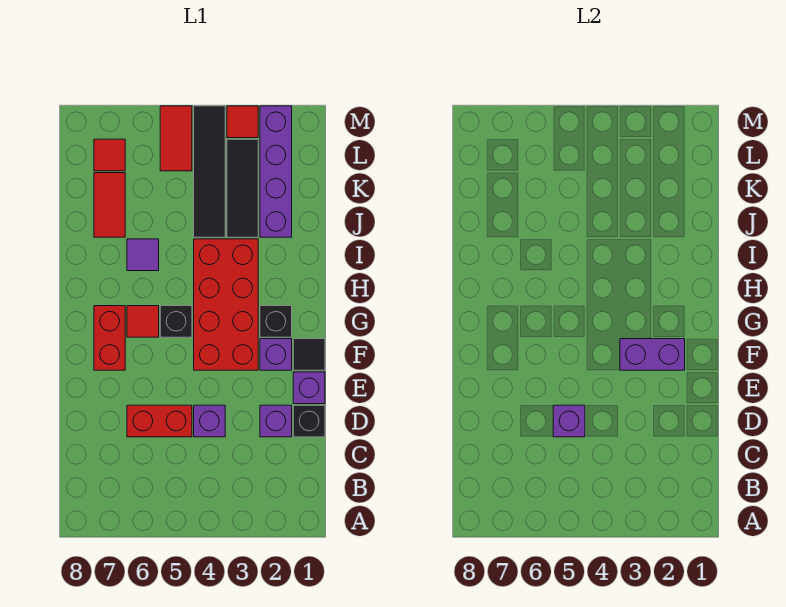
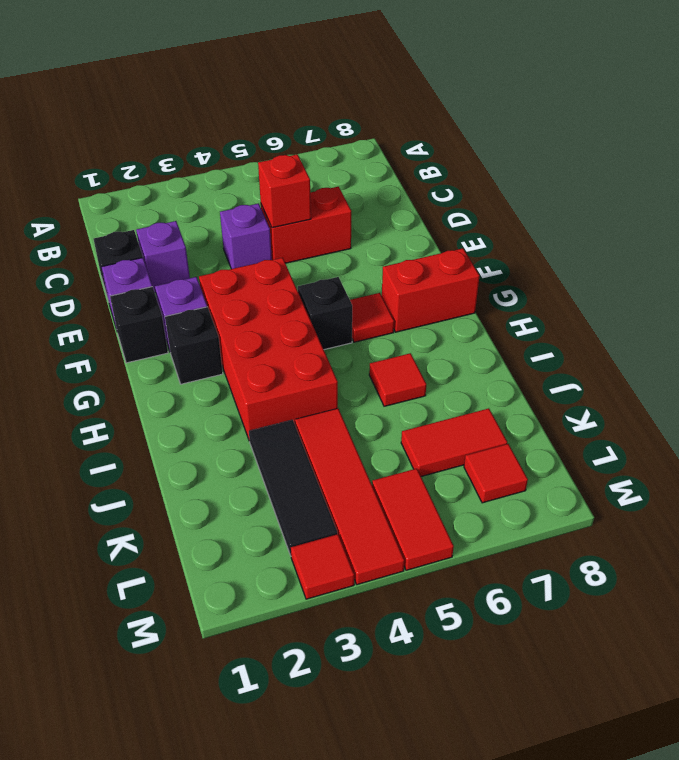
purple brick D5 level 2 -> red brick D5 level 2
black tile F1 level 1 -> black brick F1 level 1
purple brick F2:F3 level 2 -> none
red brick F7:G7 level 1 -> red brick G7:G8 level 1
purple tile I6 level 1 -> red tile I6 level 1
purple brick J2:M2 level 1 -> none
black tile J4:M4 level 1 -> red tile J4:M4 level 1
red tile J7:K7 level 1 -> red tile K6:K7 level 1

